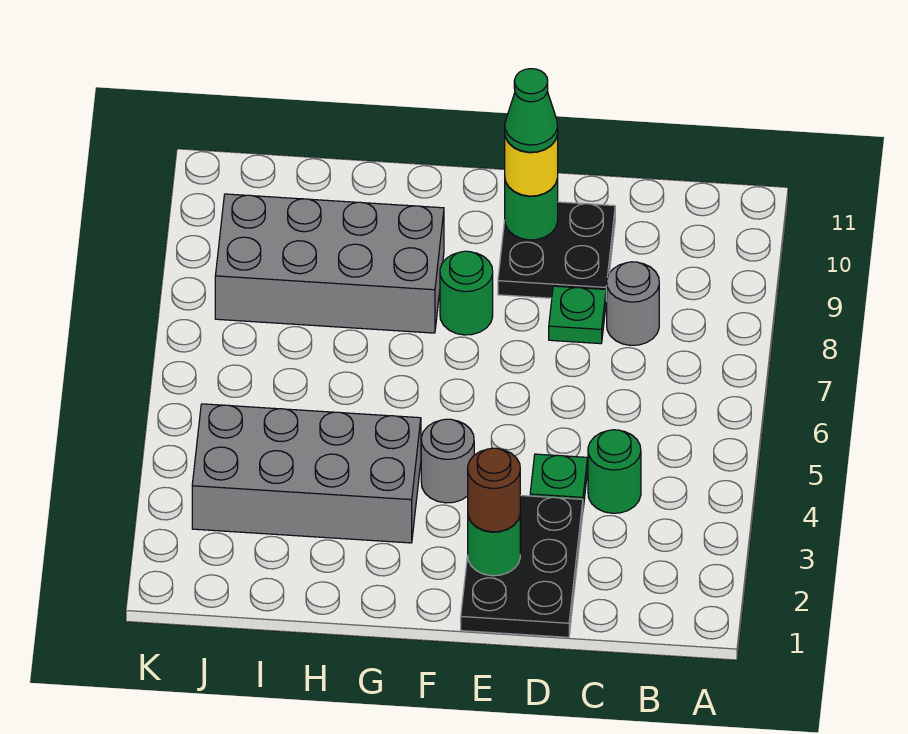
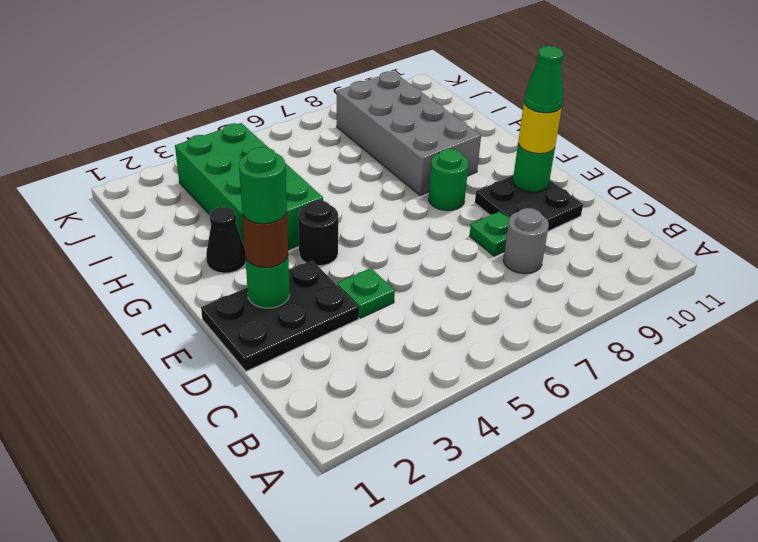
green round brick C4 level 1 -> green round brick E2 level 4
grey round brick F4 level 1 -> black round brick F4 level 1
none -> black cone G2 level 1
grey brick G3:J4 level 1 -> green brick G3:J4 level 1

